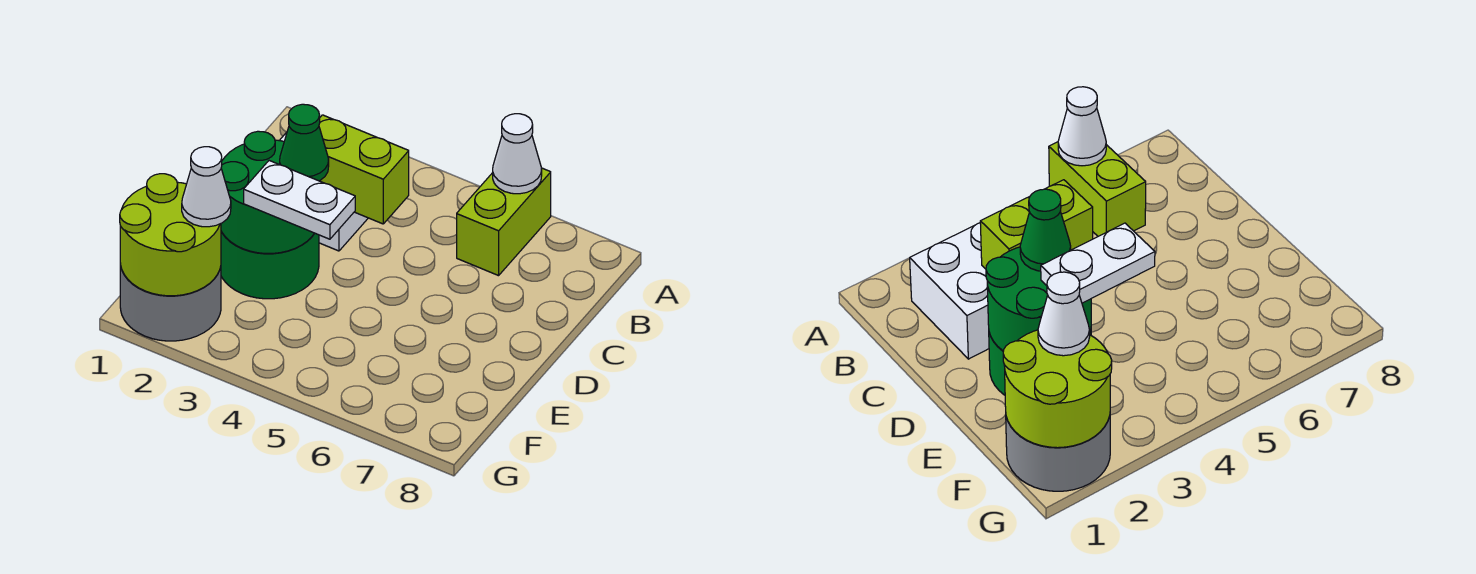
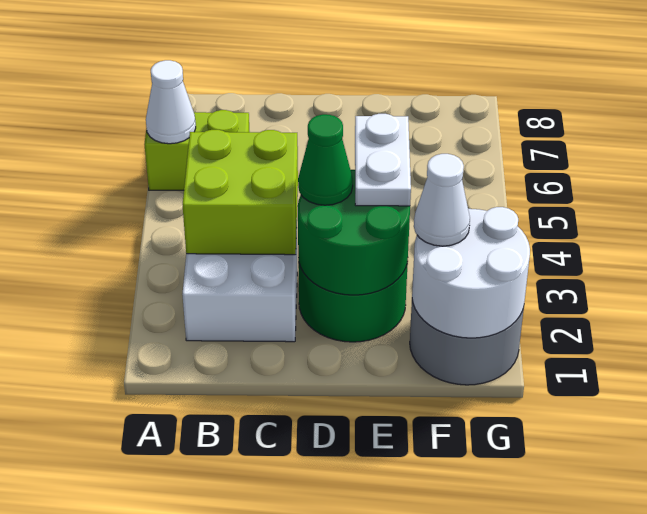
lime brick C3:C4 level 2 -> lime brick B3:C4 level 2
lime round brick F1:G2 level 2 -> white round brick F1:G2 level 2

